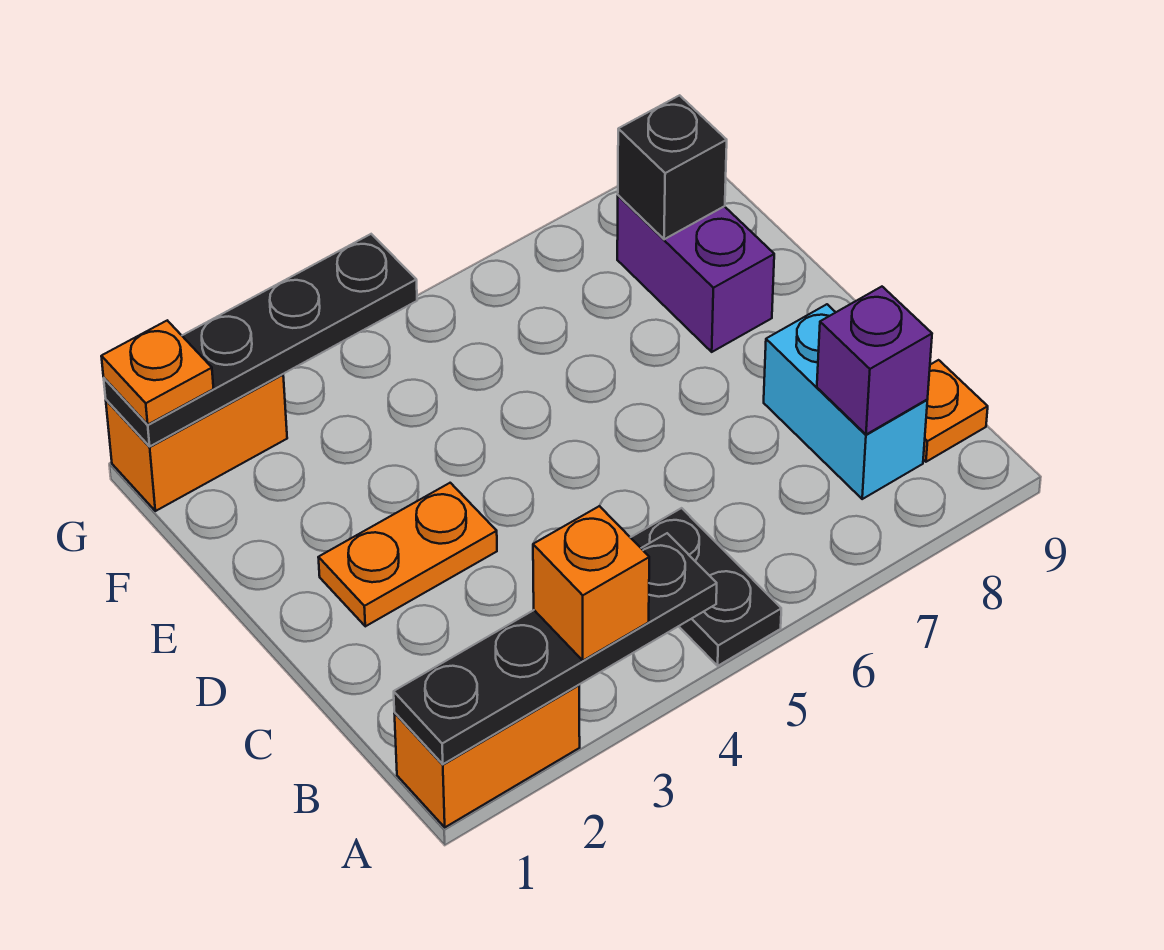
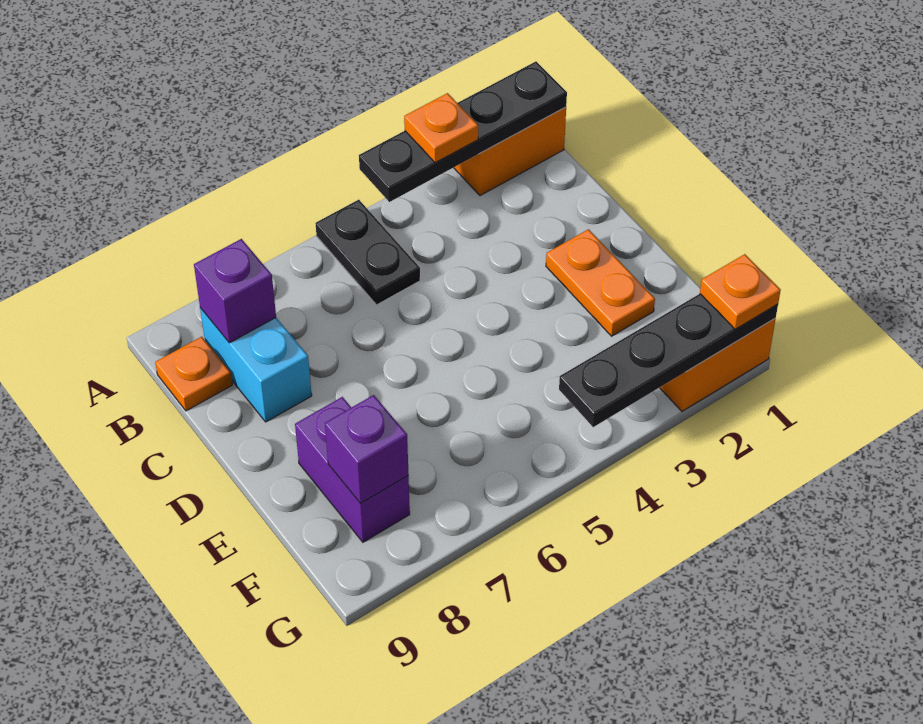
orange brick A3 level 3 -> orange plate A3 level 3
orange plate D2:D3 level 1 -> orange plate D2:E2 level 1
black brick F8 level 2 -> purple brick F8 level 2

